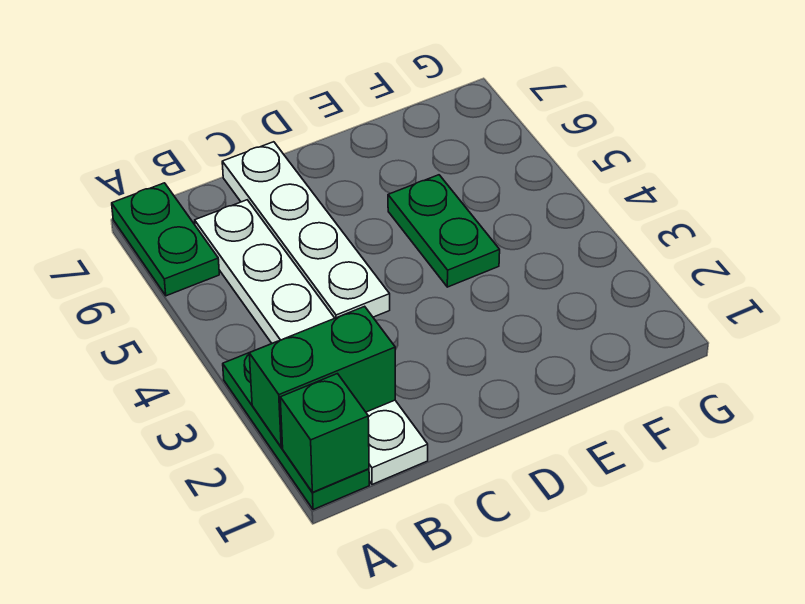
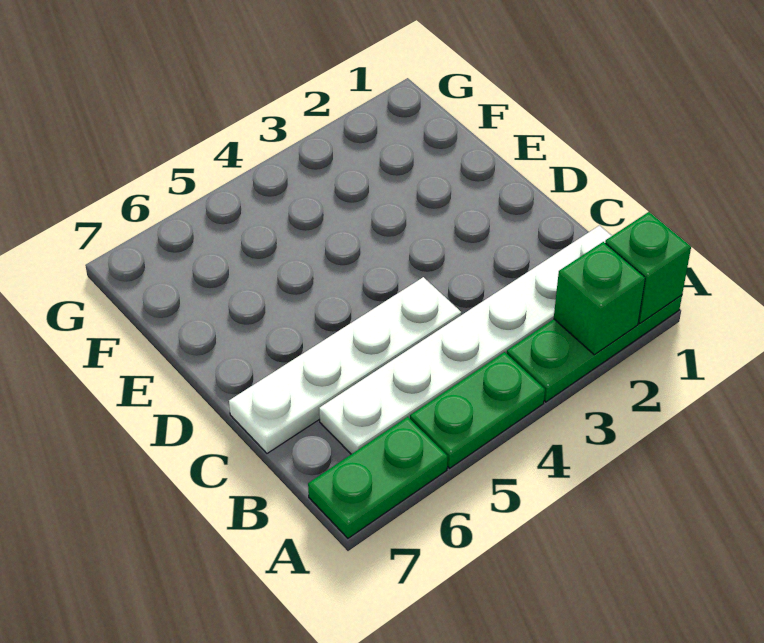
green brick A2:B2 level 2 -> green brick A2 level 2
green plate E4:E5 level 1 -> green plate A4:A5 level 1

